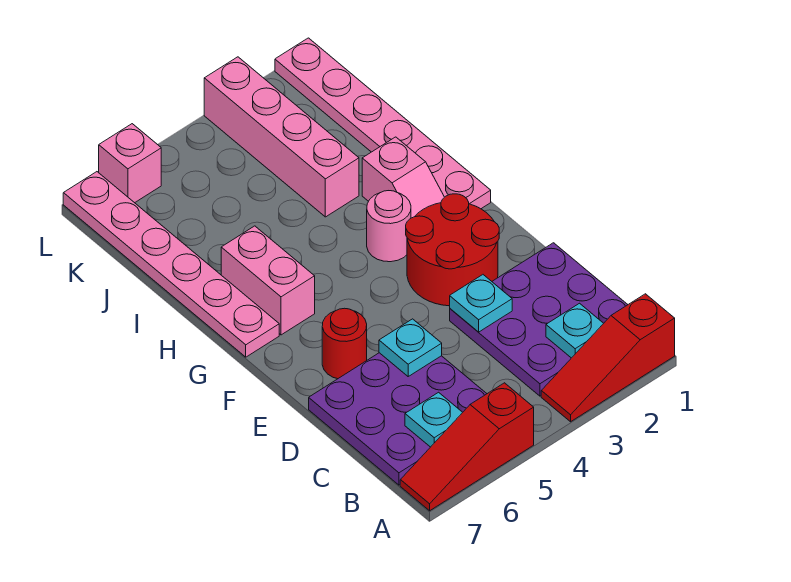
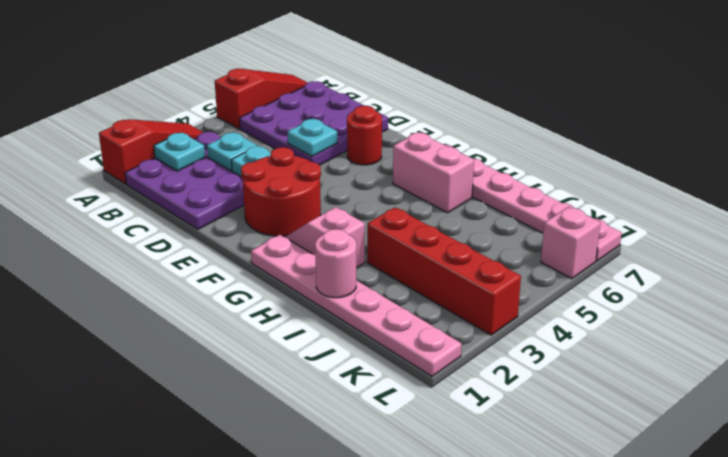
cyan plate B6 level 2 -> cyan plate C3 level 2
pink round brick G3 level 1 -> pink round brick I1 level 2
pink brick I3:L3 level 1 -> red brick I3:L3 level 1

